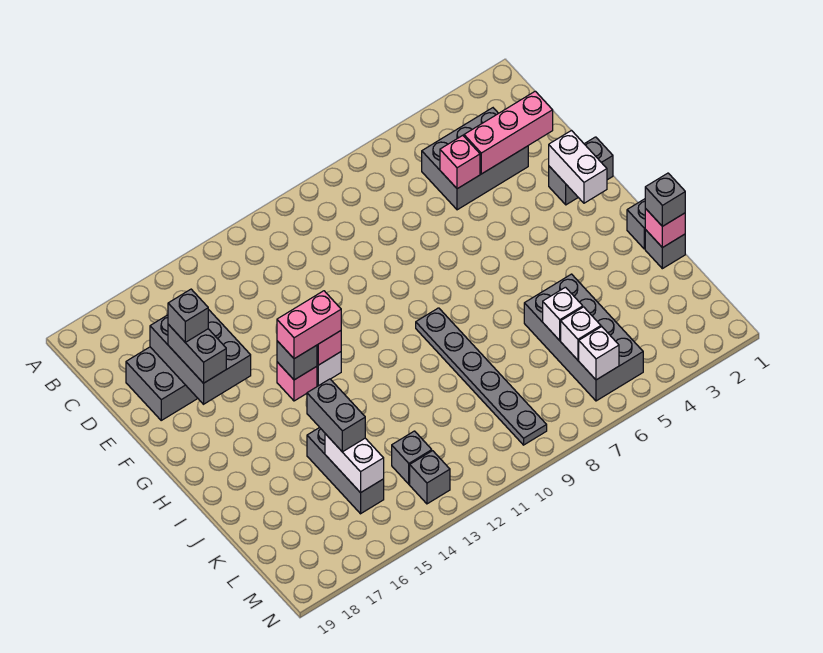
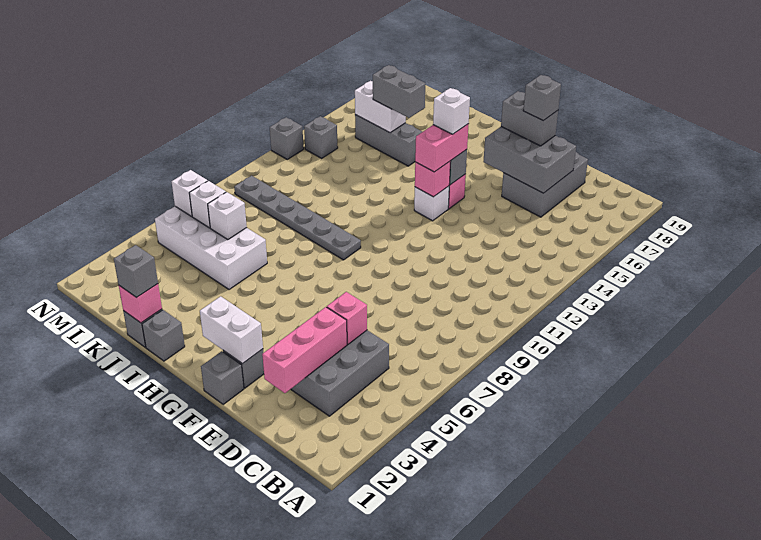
none -> white brick G14 level 4
grey brick J5:M6 level 1 -> white brick J5:M6 level 1
grey brick L13 level 1 -> grey brick N12 level 1

